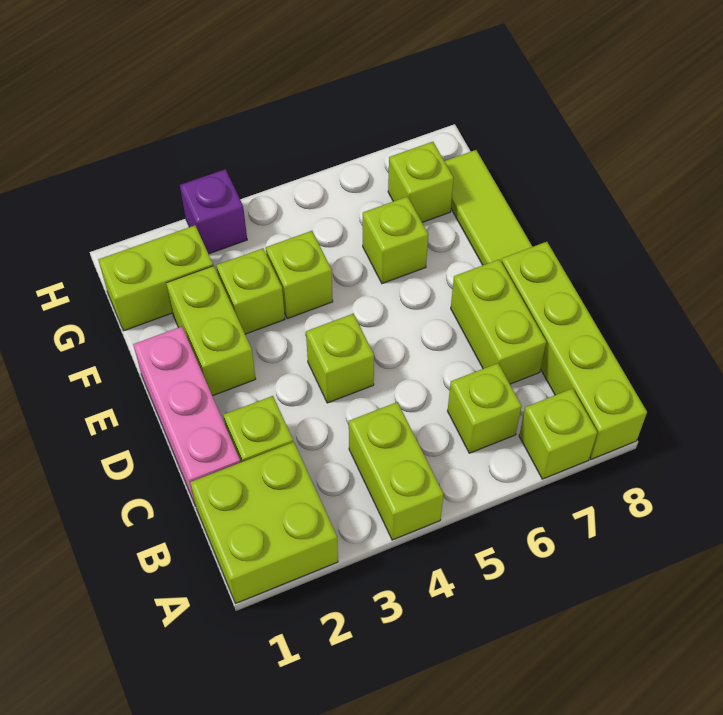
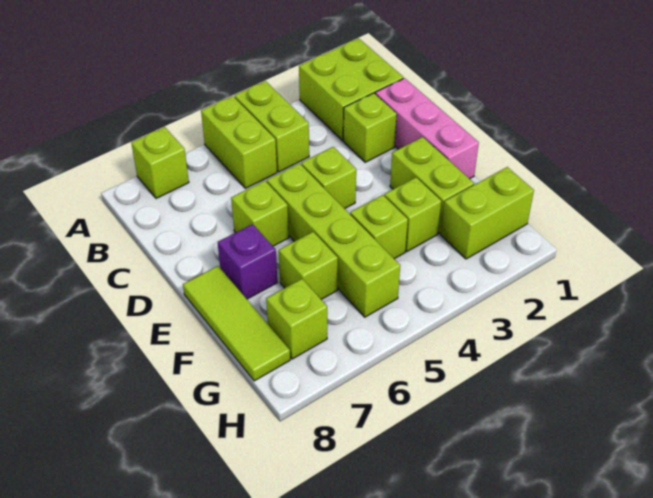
lime brick A8:D8 level 1 -> lime brick D5:G5 level 1
lime brick B6 level 1 -> lime brick D6 level 1
lime brick C7:D7 level 1 -> lime brick A5:B5 level 1
purple brick H3 level 1 -> purple brick E7 level 1

